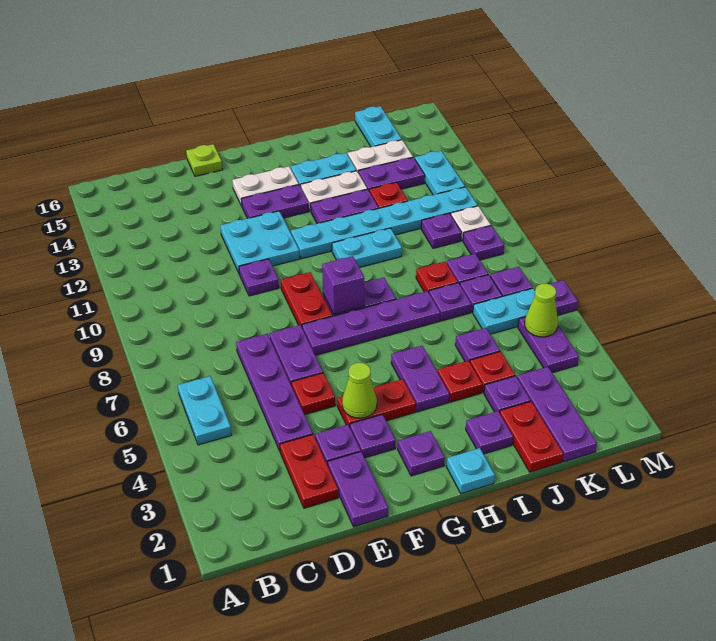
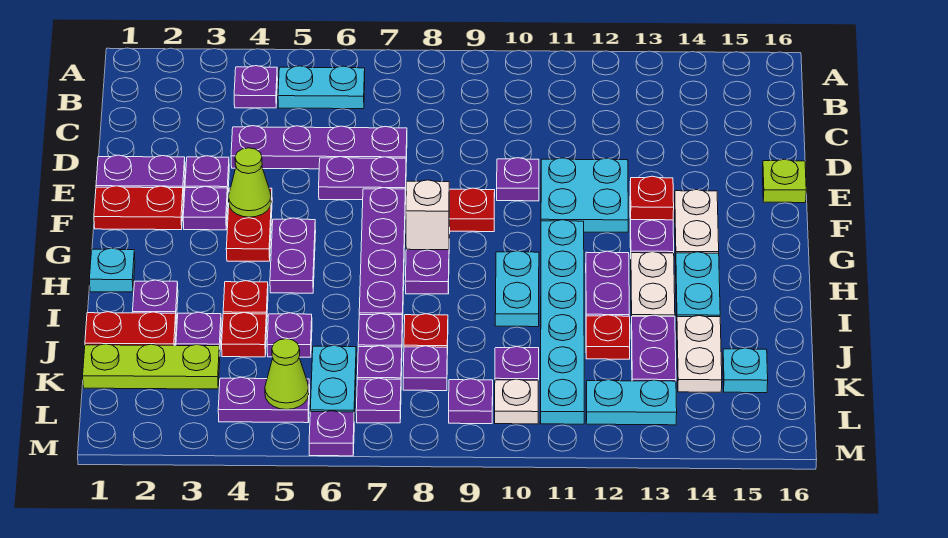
red plate D2:D3 level 1 -> red plate F1:F2 level 1
red plate E5 level 1 -> red plate F13 level 2
purple plate G2 level 1 -> purple plate B4 level 1
purple brick G8 level 2 -> white brick G8 level 2
purple plate H4:H5 level 1 -> purple plate G5:H5 level 1
purple plate K1:K3 level 1 -> lime plate K1:K3 level 1
cyan plate K15:K16 level 1 -> cyan plate K15 level 1

